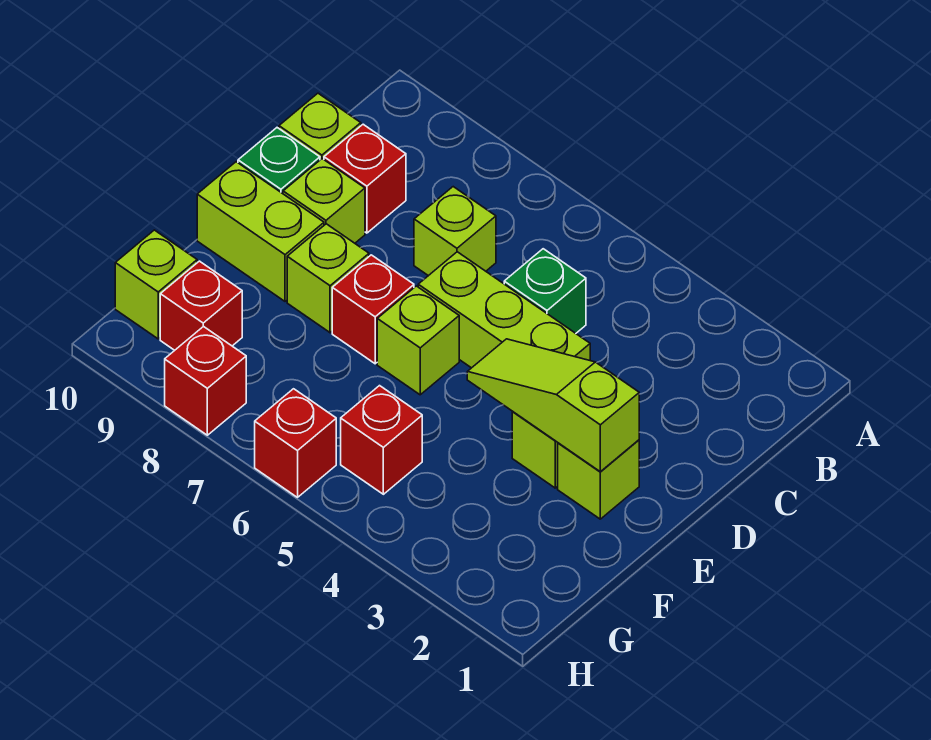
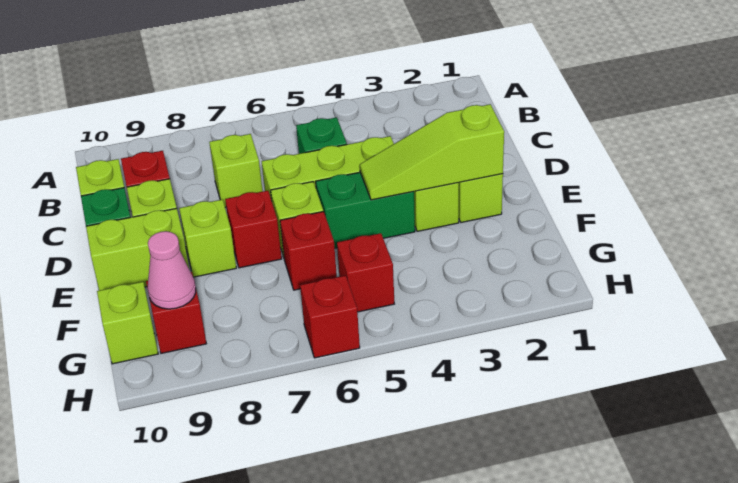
none -> green brick E4:E5 level 1
none -> pink cone G9 level 2
red brick H8 level 1 -> red brick F6 level 1

